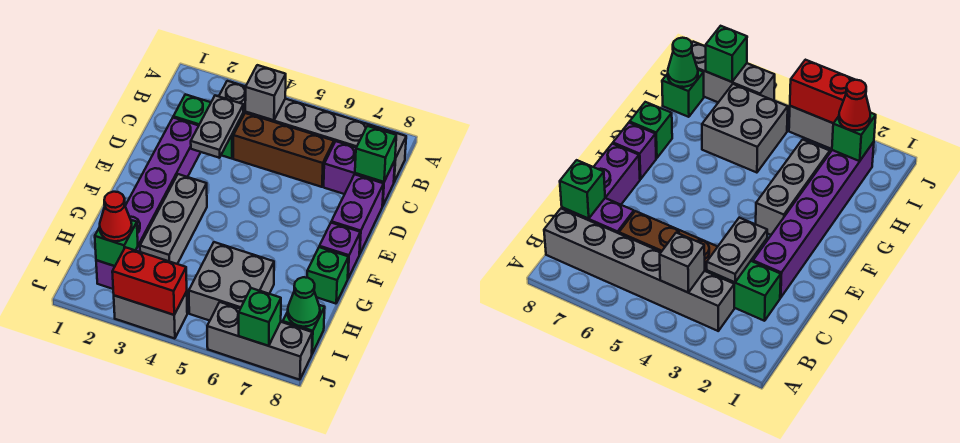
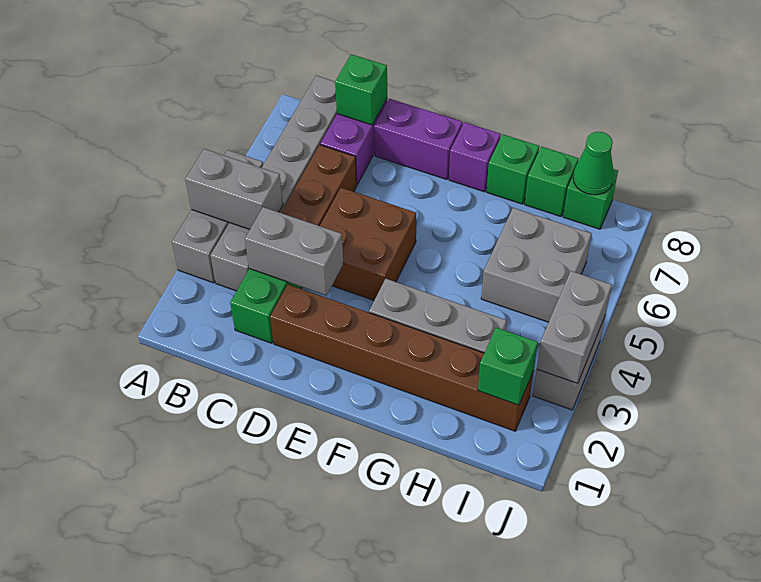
grey brick B4 level 2 -> grey brick A4:B4 level 2
grey plate C3:D3 level 2 -> grey brick C3:D3 level 2
purple brick D2:I2 level 1 -> brown brick D2:I2 level 1
none -> brown brick D4:E5 level 1
red cone I2 level 3 -> none
red brick J3:J4 level 2 -> grey brick J3:J4 level 2
grey brick J6:J8 level 1 -> grey brick A3:A5 level 1
green brick J7 level 2 -> green brick H8 level 1

